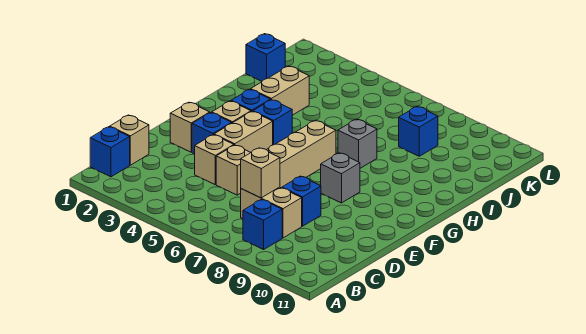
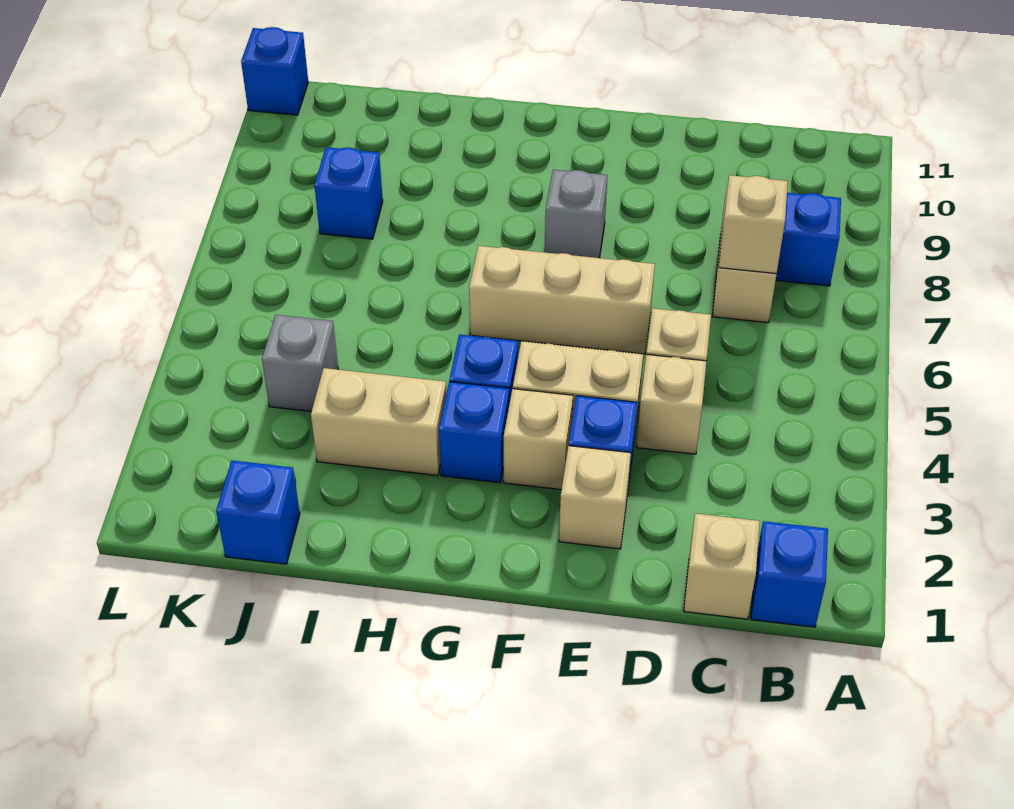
blue brick D8 level 1 -> blue brick L11 level 1
grey brick H7 level 1 -> grey brick J4 level 1

